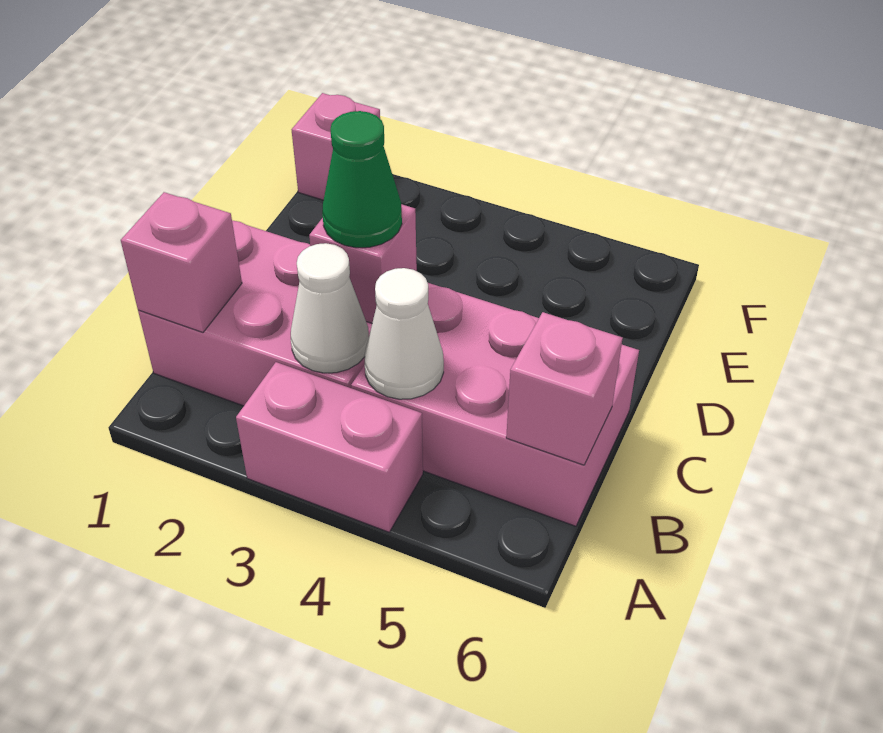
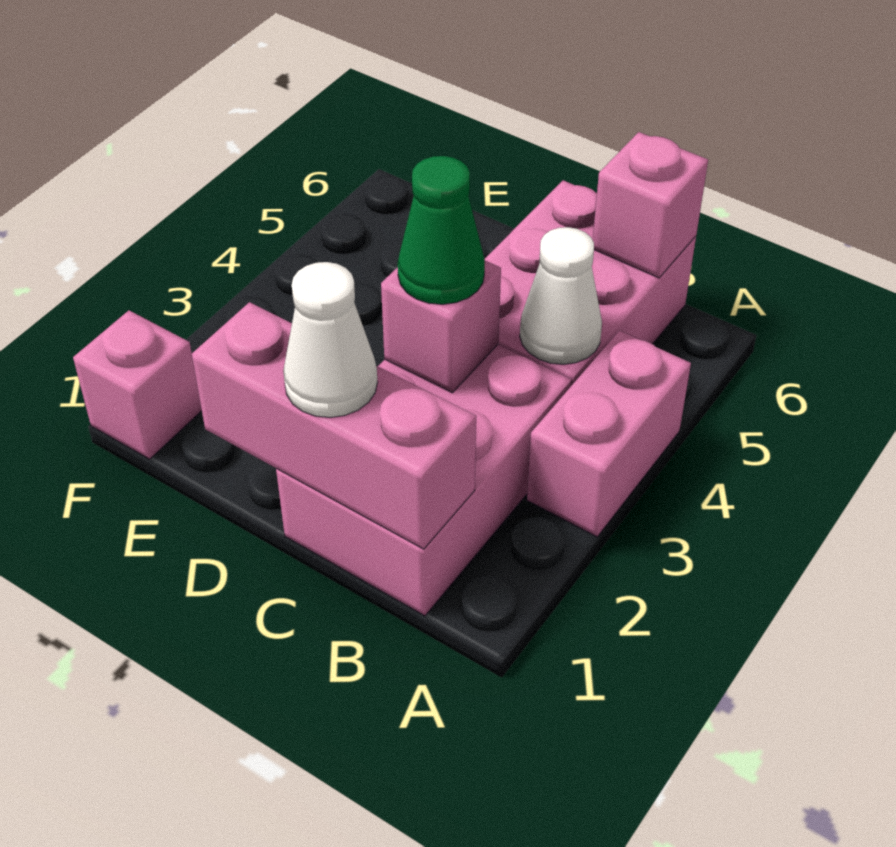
pink brick B1 level 2 -> pink brick B1:D1 level 2
white cone B3 level 2 -> white cone C1 level 3

